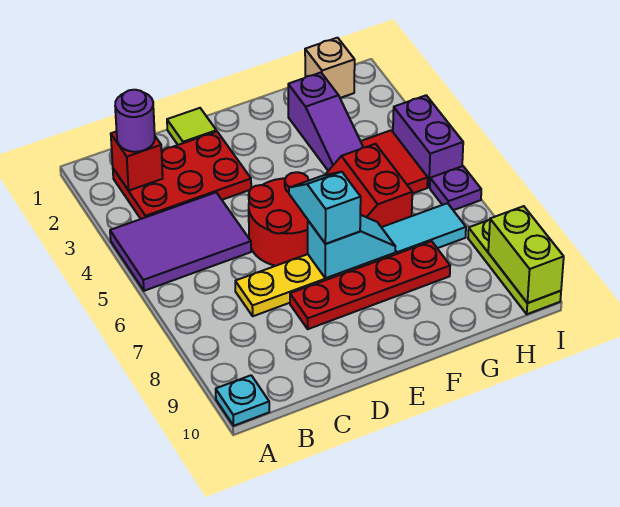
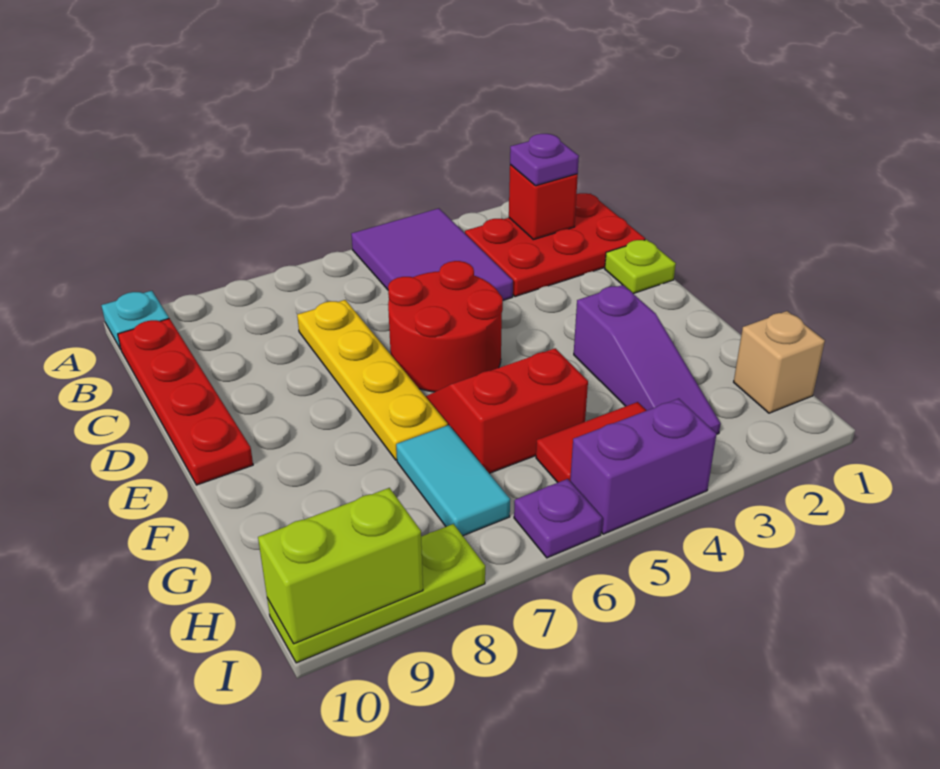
red plate B2:D3 level 1 -> red plate B1:C3 level 1
purple round brick B2 level 3 -> purple plate B2 level 3
lime tile D1 level 1 -> lime plate D1 level 1
red plate D8:G8 level 1 -> red plate B10:E10 level 1
cyan slope E6:E7 level 3 top 7 -> none
cyan slope E7:F7 level 2 top E -> none
purple slope G2:G4 level 1 top 2 -> purple slope F3:H3 level 1 top F

